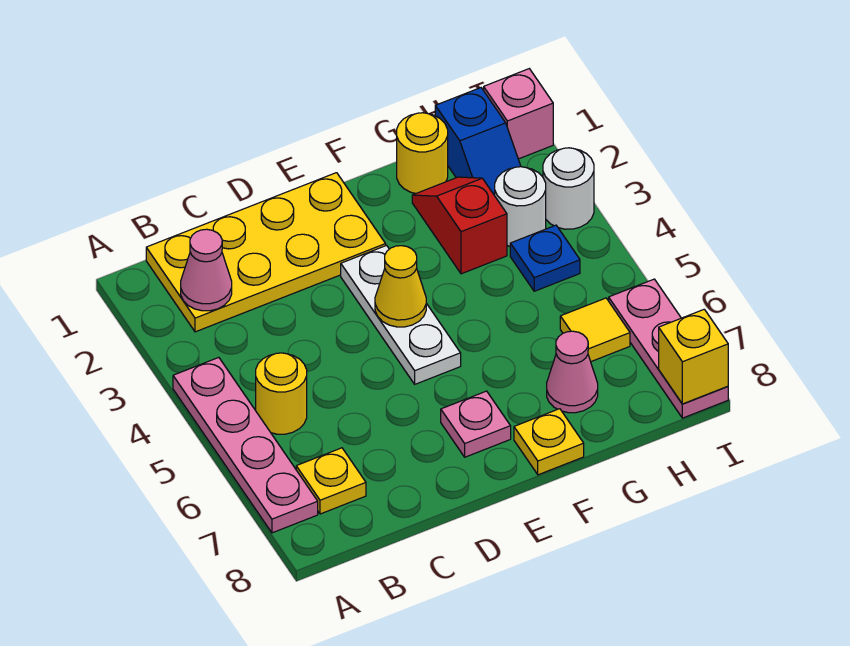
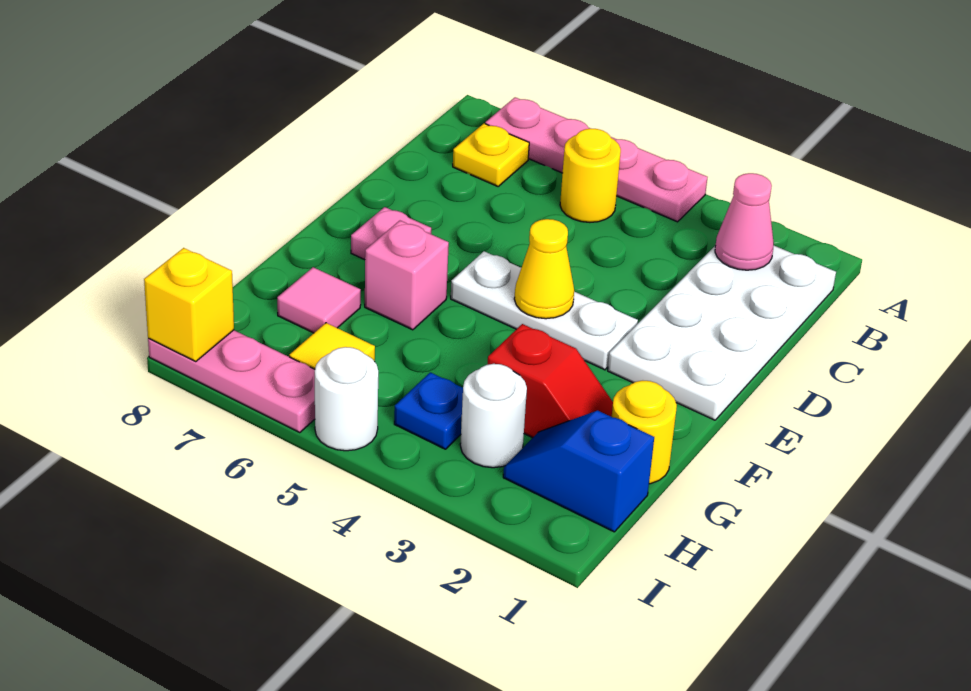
yellow plate B1:E2 level 1 -> white plate B1:E2 level 1
yellow plate F8 level 1 -> none
pink cone G7 level 1 -> pink tile G7 level 1
pink brick I1 level 1 -> pink brick F6 level 1
white round brick I3 level 1 -> white round brick I5 level 1

